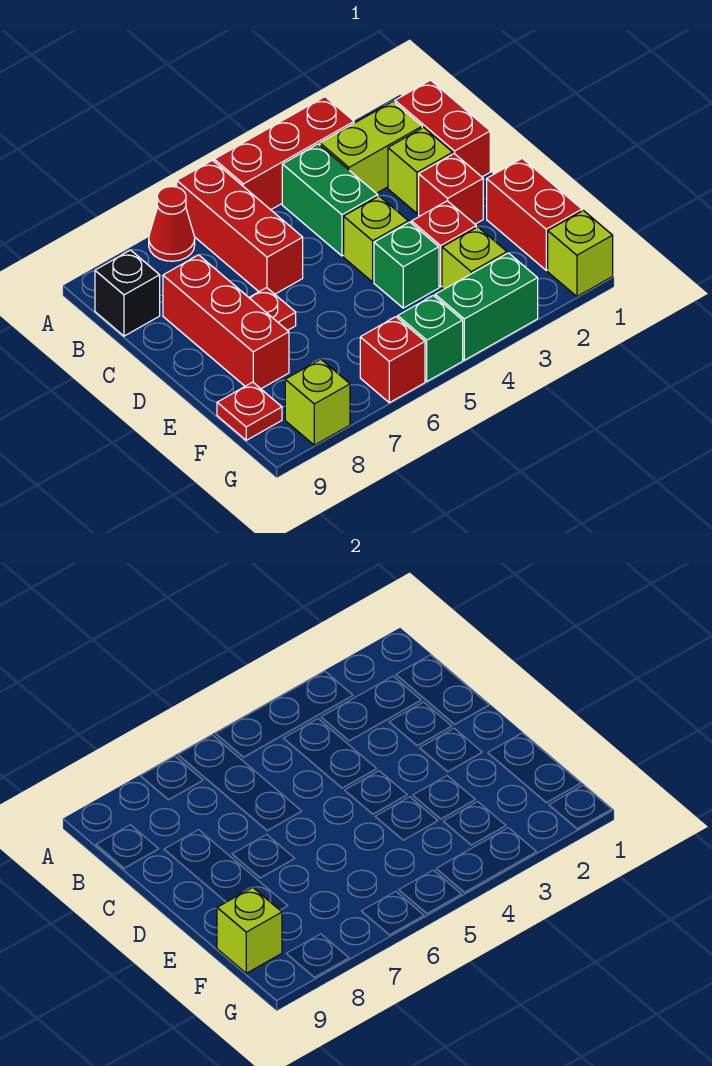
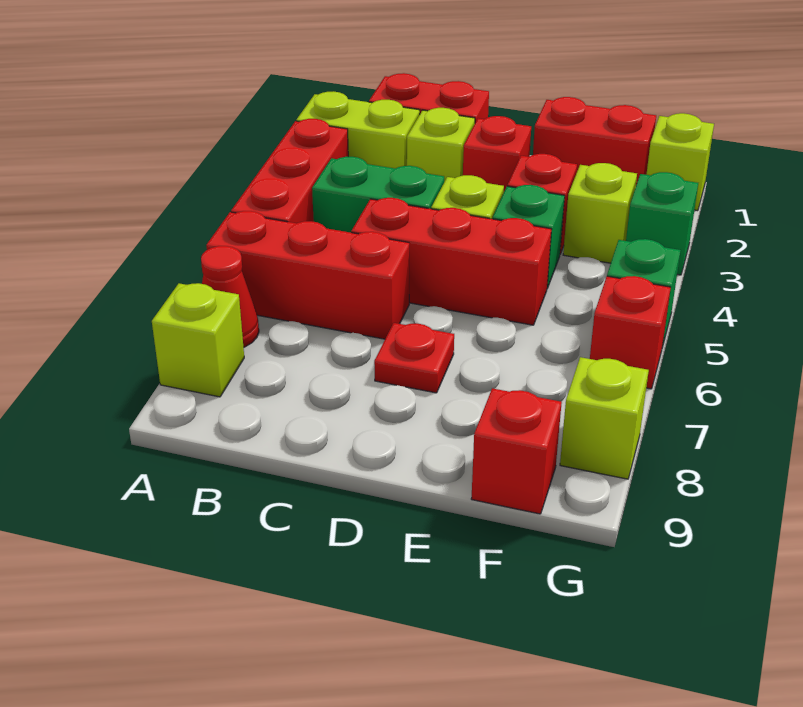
lime brick B2:B3 level 1 -> lime brick A2:B2 level 1
black brick B9 level 1 -> none
red brick C8:E8 level 1 -> red brick C5:E5 level 1
red plate F9 level 1 -> red brick F9 level 1
lime brick F9 level 2 -> lime brick A8 level 1
green brick G3:G4 level 1 -> green brick G3 level 1

